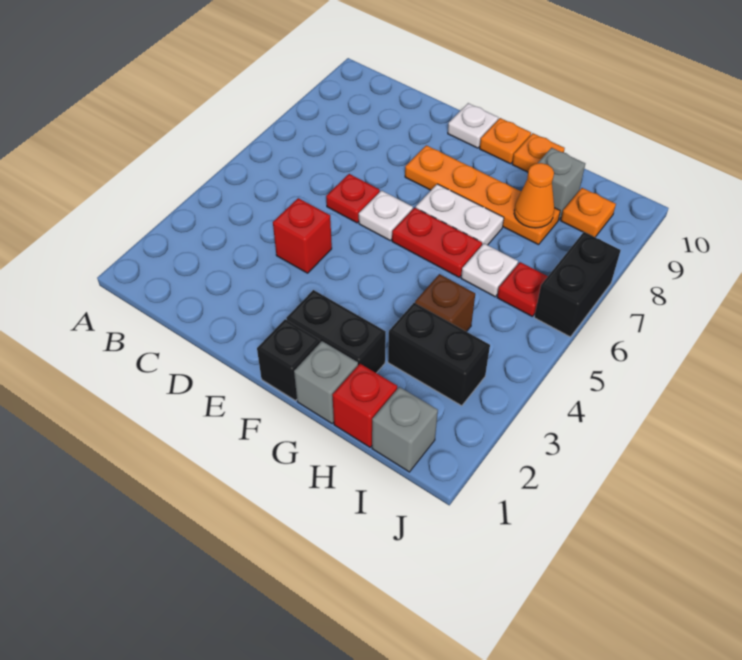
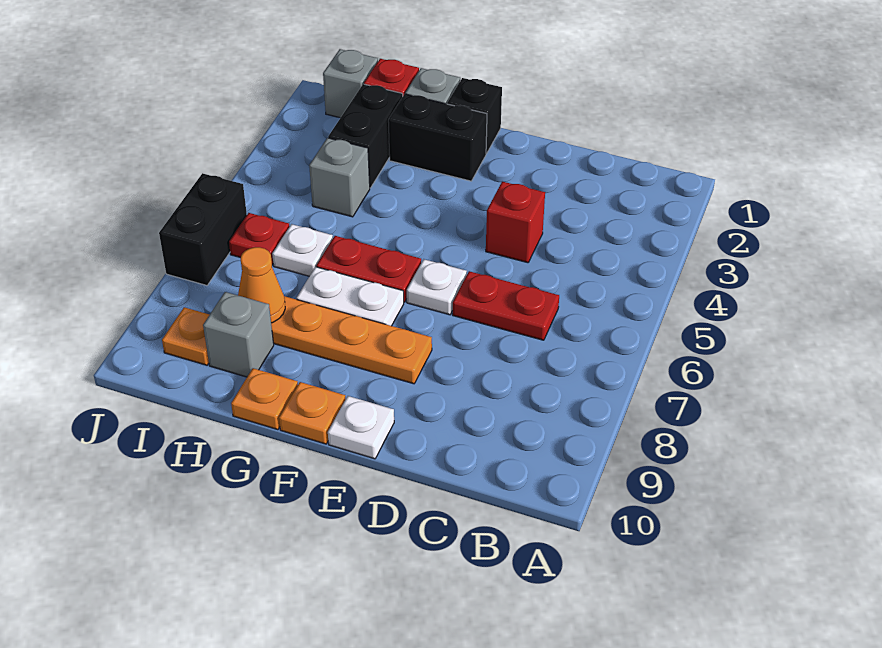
red plate D6 level 1 -> red plate C6:D6 level 1
black brick H3:I3 level 1 -> black brick H2:H3 level 1
brown brick H4 level 1 -> grey brick H4 level 1

